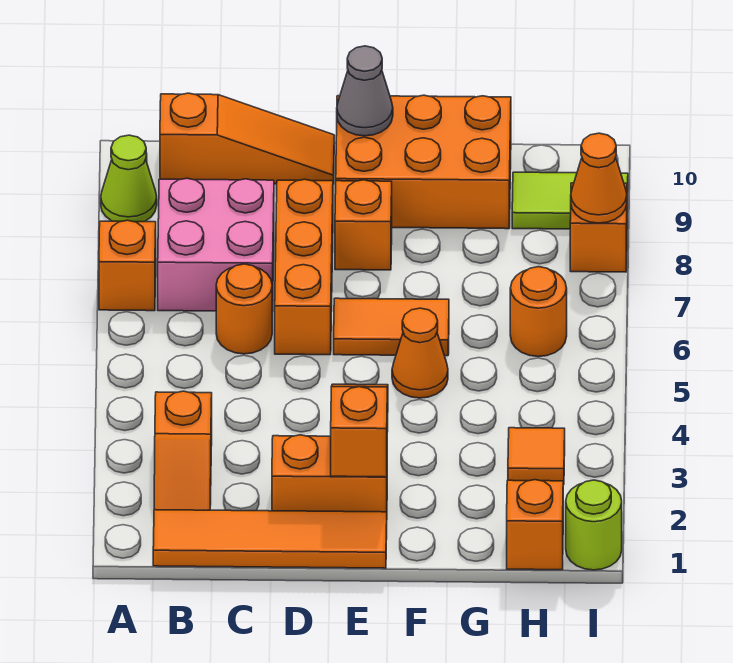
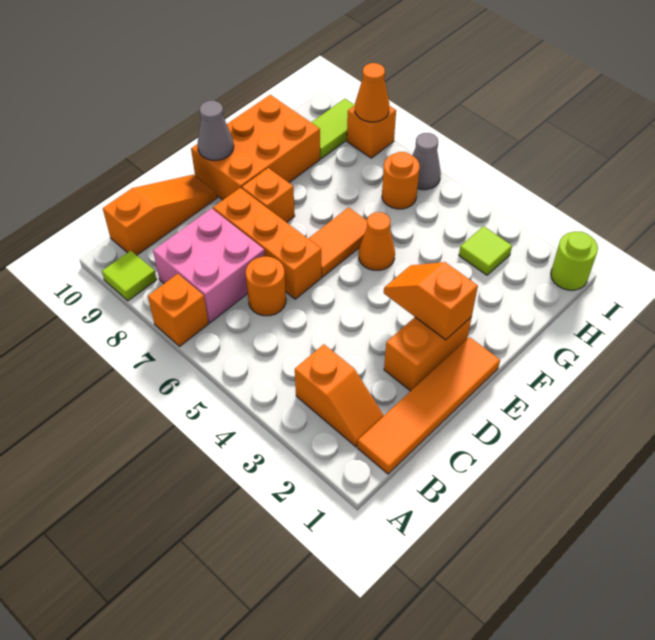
lime cone A9 level 1 -> lime tile A9 level 1
orange brick H1 level 1 -> none
orange tile H3 level 1 -> lime tile H3 level 1
none -> grey cone I6 level 1

